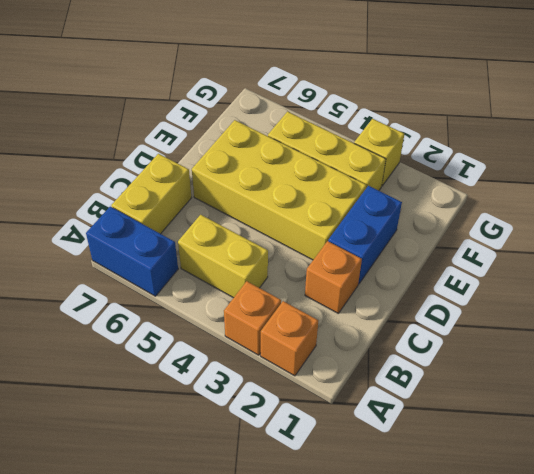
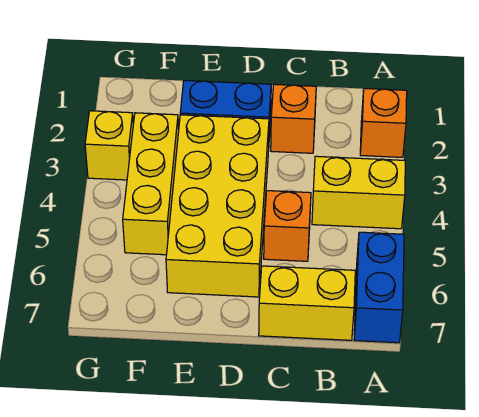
orange brick A3 level 1 -> orange brick C5 level 1
yellow brick B4:B5 level 1 -> yellow brick A4:B4 level 1

